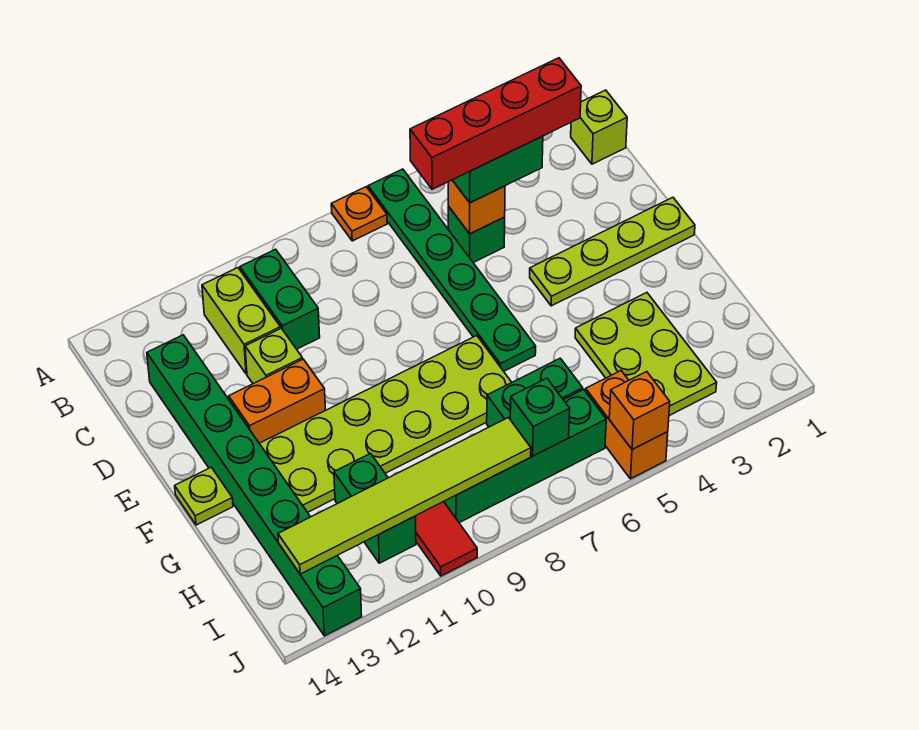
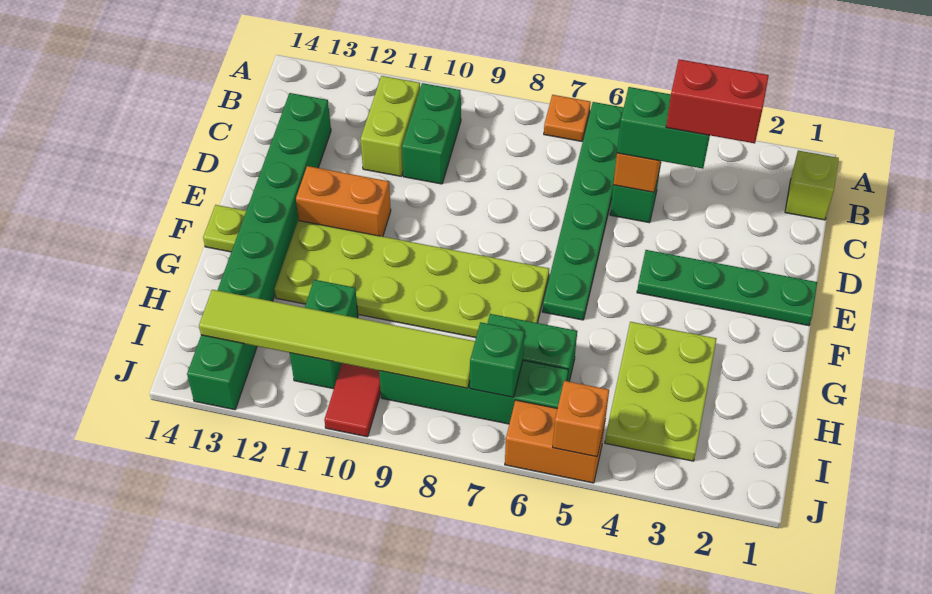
red brick C3:C6 level 4 -> red brick C3:C4 level 4
lime brick D11 level 1 -> none
lime plate E1:E4 level 1 -> green plate E1:E4 level 1
orange brick I5:J5 level 1 -> orange brick J5:J6 level 1

